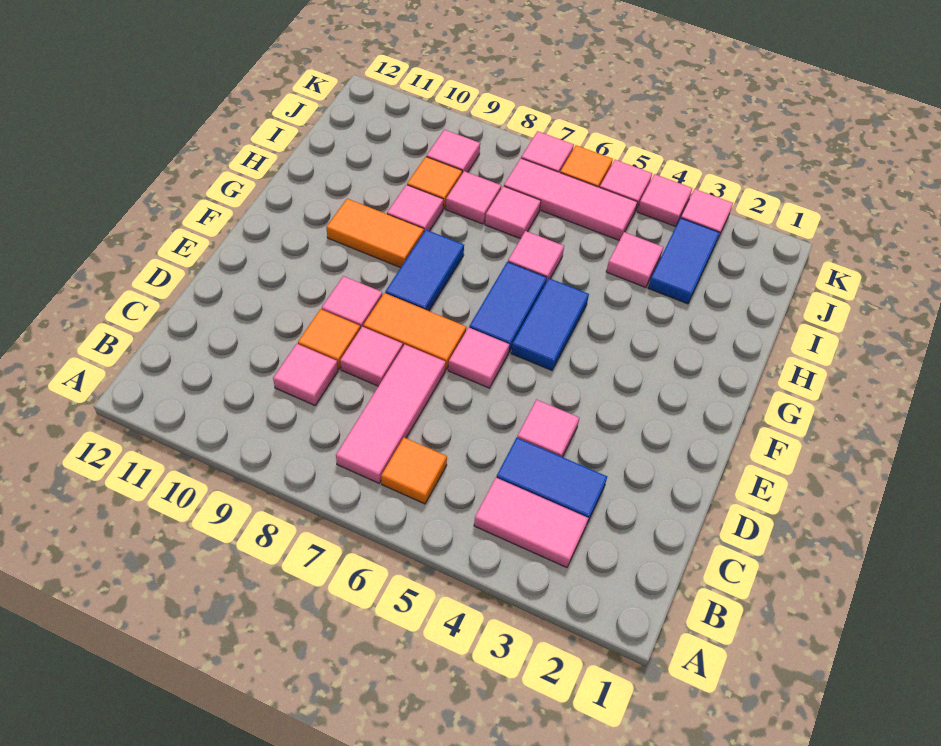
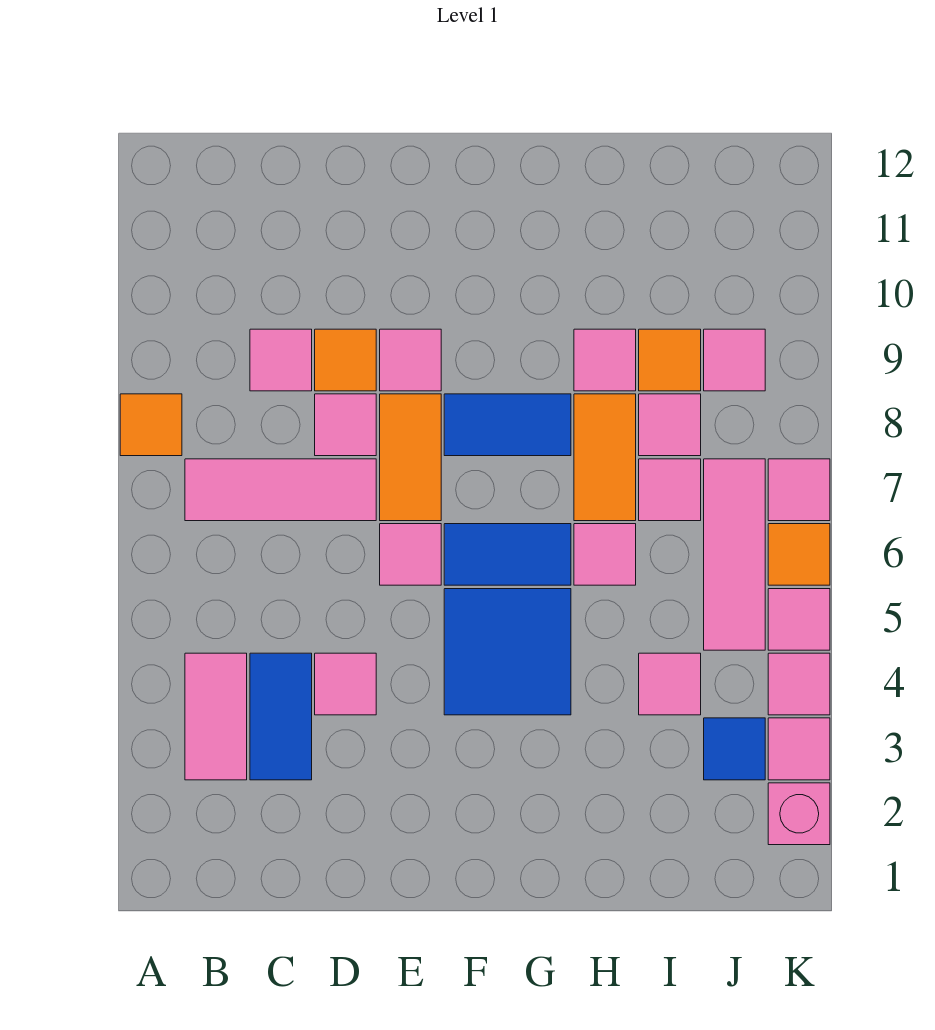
orange tile B6 level 1 -> orange tile A8 level 1
blue tile F5:G5 level 1 -> blue tile F4:G5 level 1
orange tile G9:G10 level 1 -> orange tile H7:H8 level 1
blue tile I3:J3 level 1 -> blue tile J3 level 1
none -> pink brick K2 level 1

